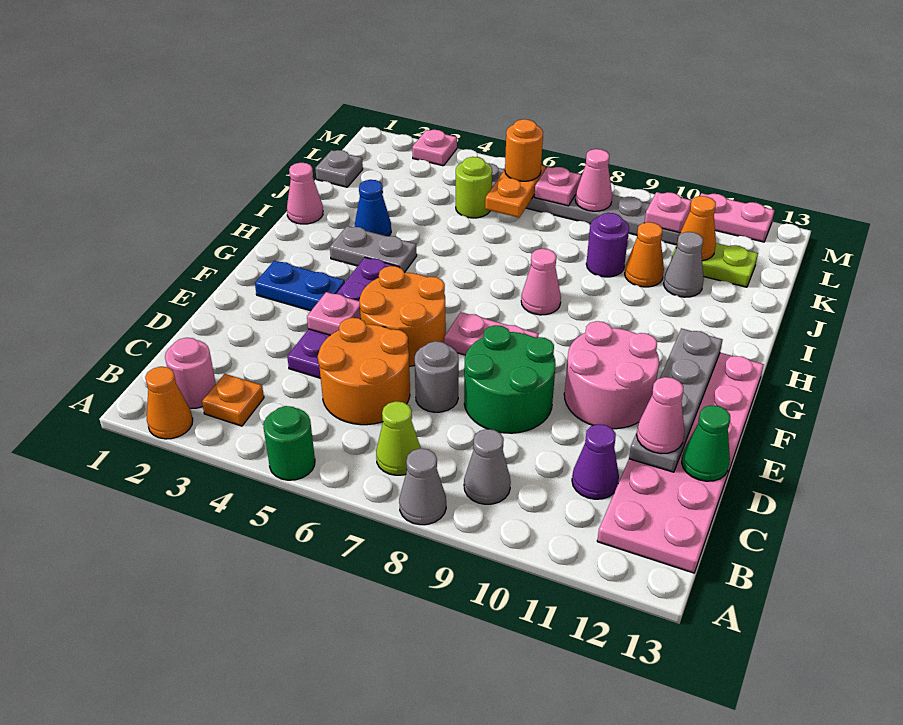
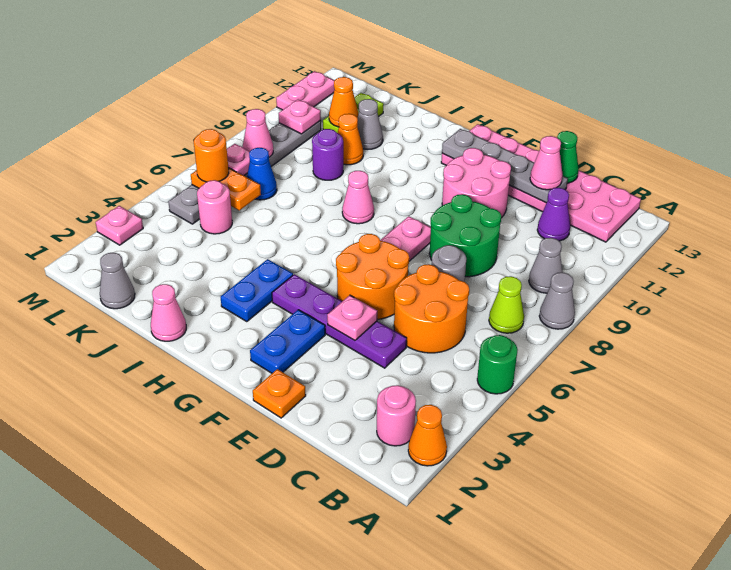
orange plate B3 level 1 -> orange plate E1 level 1
grey plate H3:H4 level 1 -> blue plate H3:H4 level 1
blue cone I3 level 1 -> blue cone K7 level 1
grey plate K1 level 1 -> grey cone K1 level 1
lime round brick K5 level 1 -> pink round brick K5 level 1

